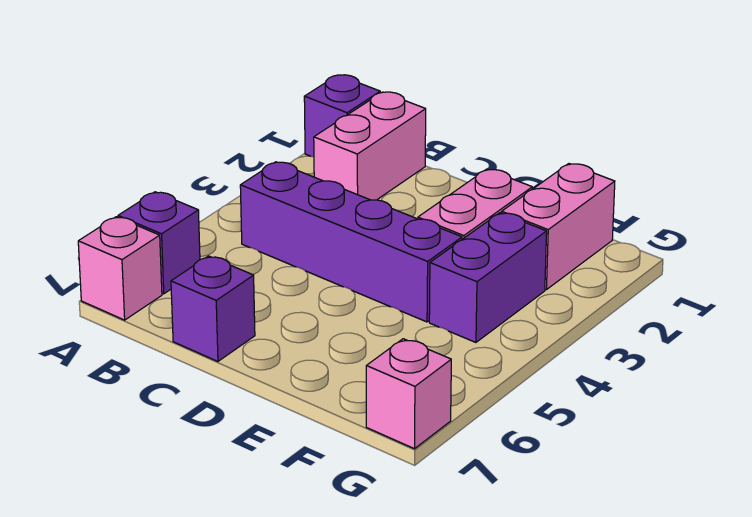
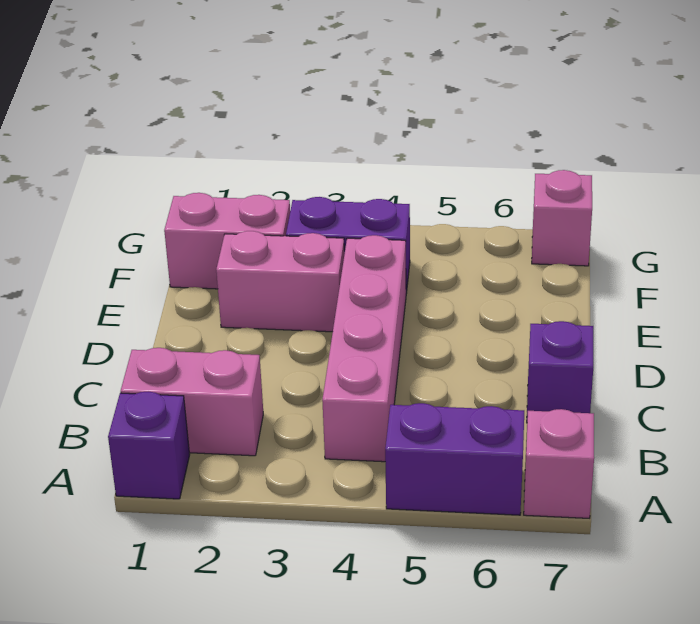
purple brick A6 level 1 -> purple brick A5:A6 level 1
purple brick B4:E4 level 1 -> pink brick B4:E4 level 1

